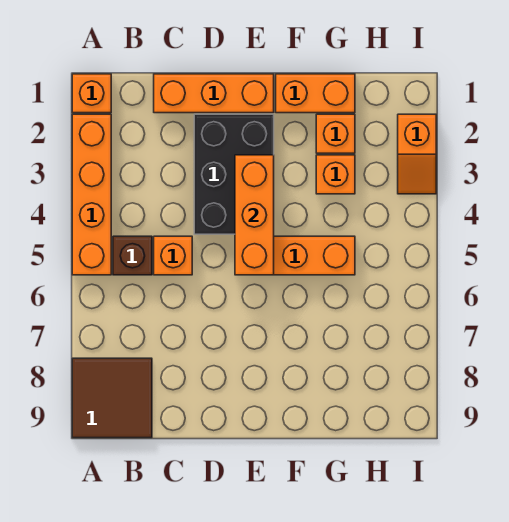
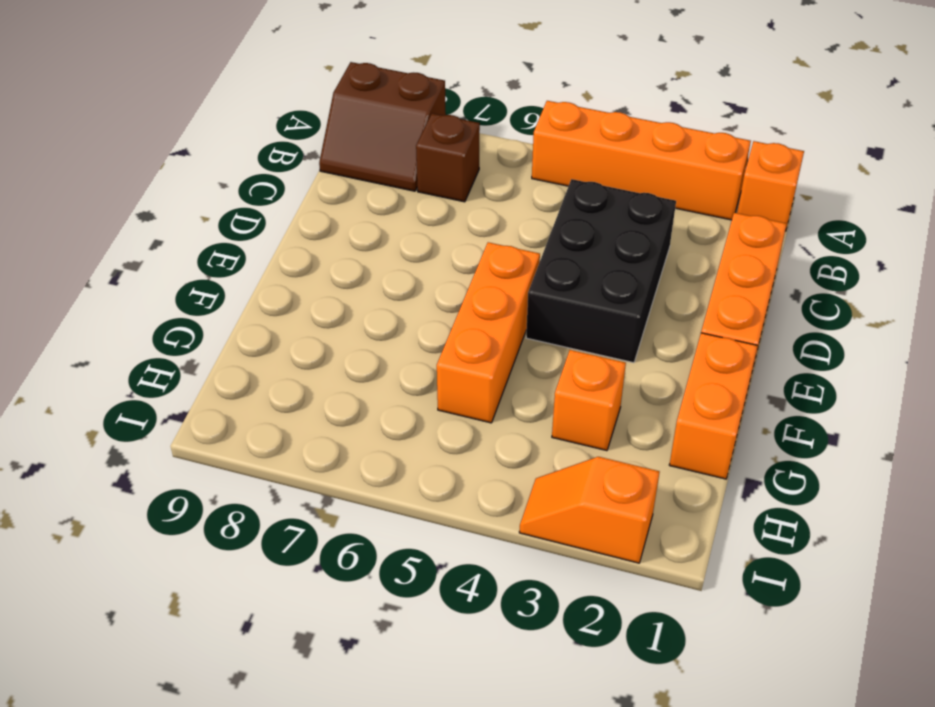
brown tile A8:B9 level 1 -> brown slope A8:B9 level 1 top A
brown brick B5 level 1 -> brown brick B7 level 1
orange brick C5 level 1 -> none
black brick D2:E4 level 1 -> black brick C3:E4 level 1
orange brick E3:E5 level 2 -> none
orange brick G2 level 1 -> none

